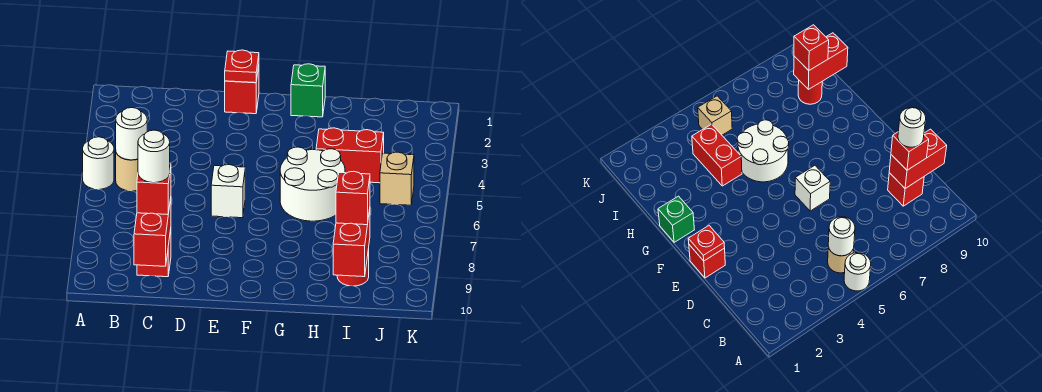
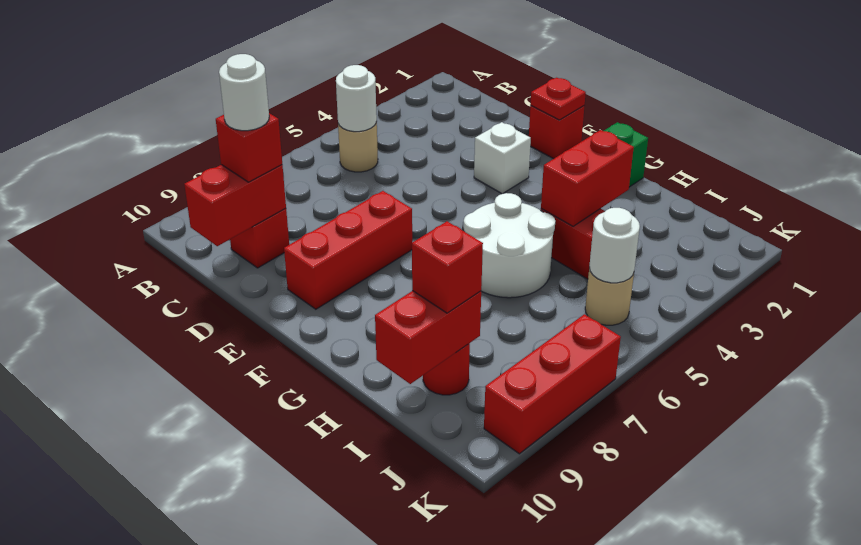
white round brick A5 level 1 -> white round brick J5 level 2
white brick E6 level 1 -> white brick E3 level 1
none -> red brick E7:E9 level 1
none -> red brick H3:H4 level 2
tan brick J5 level 1 -> tan round brick J5 level 1
none -> red brick K7:K9 level 1

